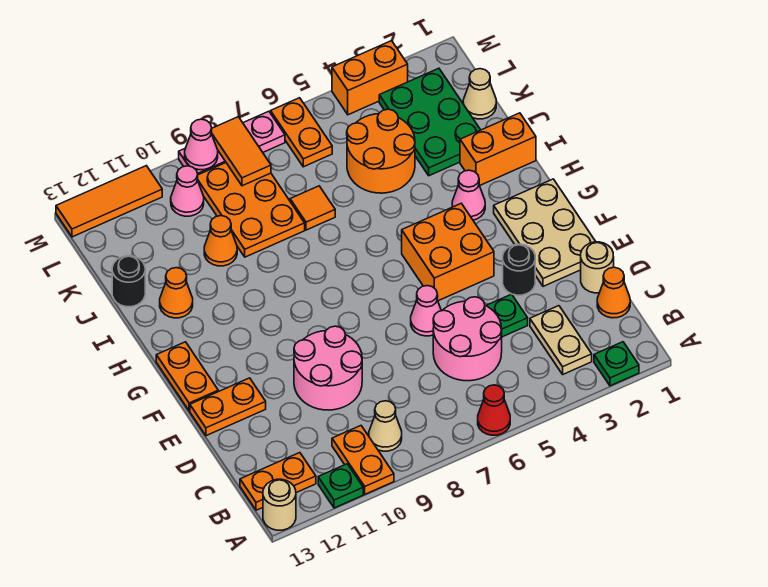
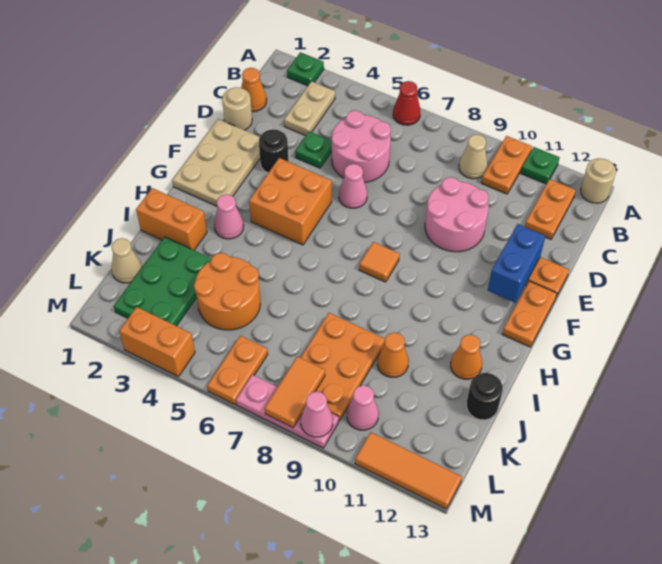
orange plate B12:B13 level 1 -> orange plate B12:C12 level 1
none -> blue brick E12:F12 level 2
orange tile J7 level 1 -> orange tile G8 level 1

